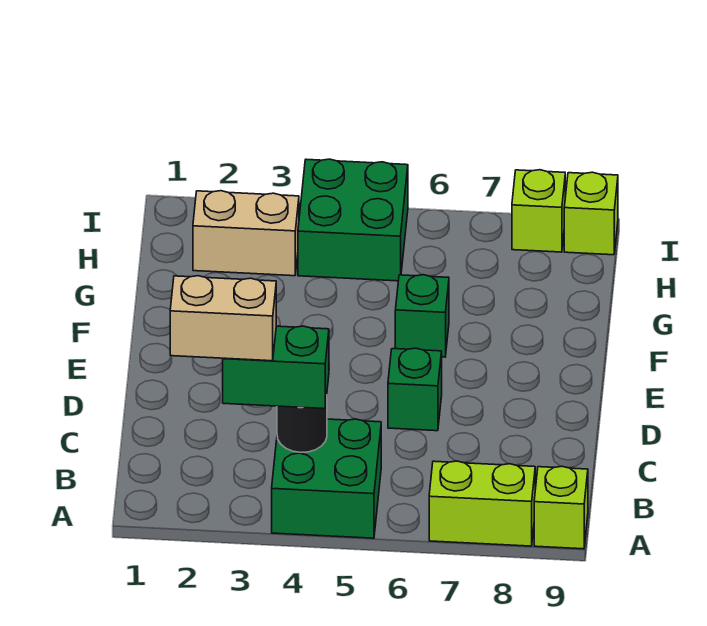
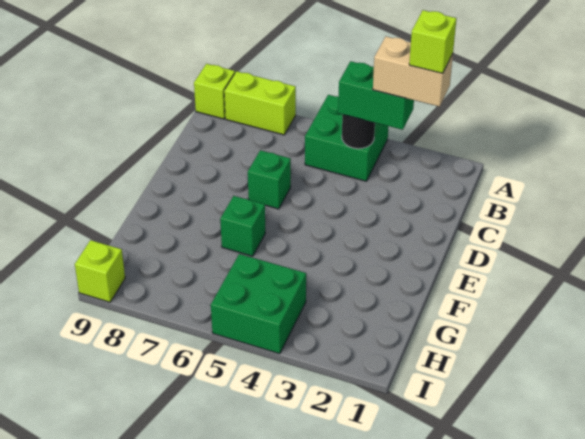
tan brick H2:H3 level 1 -> none
lime brick I8 level 1 -> lime brick B2 level 5

